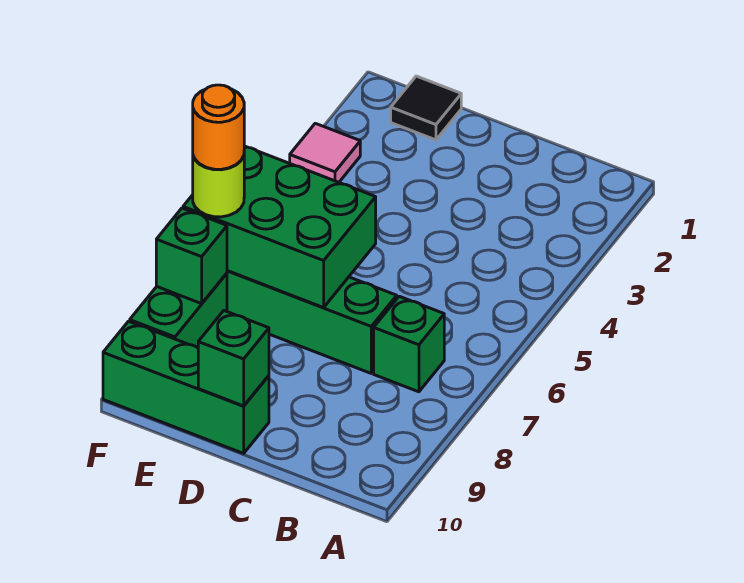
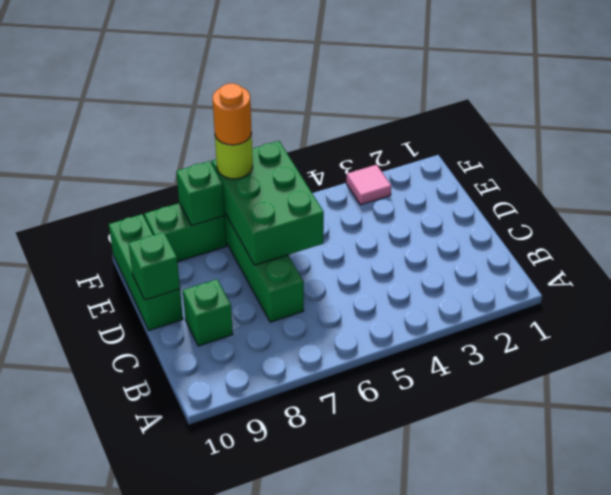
green brick B7 level 1 -> green brick C9 level 1
black tile E1 level 1 -> none

